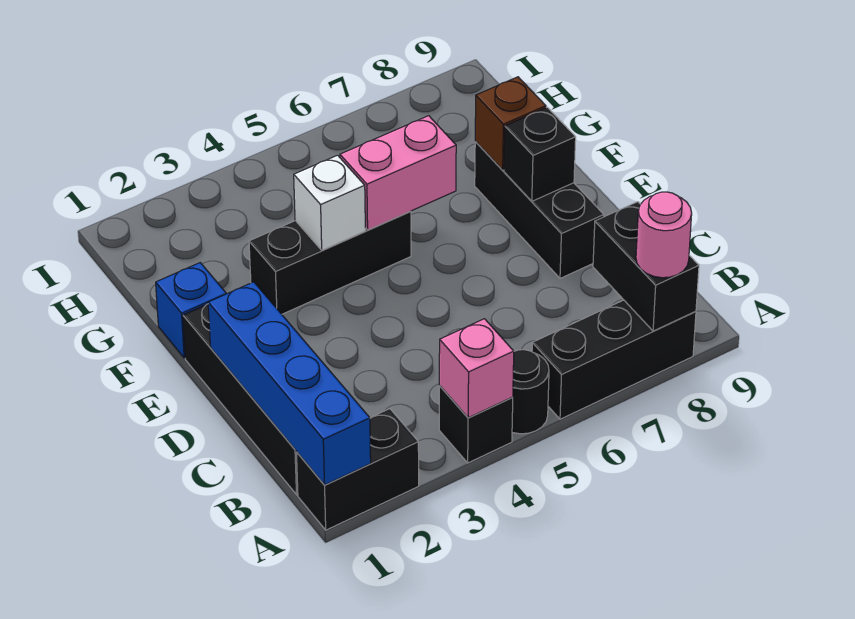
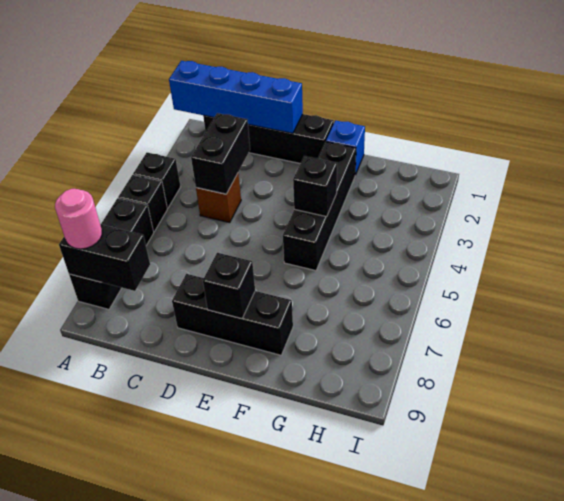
black brick A1:A2 level 1 -> black brick C3:C4 level 2
pink brick A4 level 2 -> none
black round brick A5 level 1 -> black brick A5 level 1
black brick F3:F5 level 1 -> black brick F2:F5 level 1
white brick F4 level 2 -> black brick F4 level 2
pink brick F5:F6 level 2 -> none
brown brick F8 level 2 -> brown brick C4 level 1

